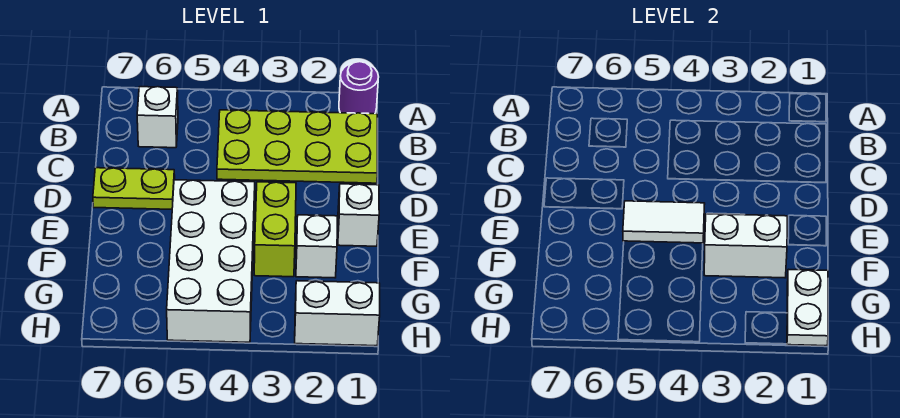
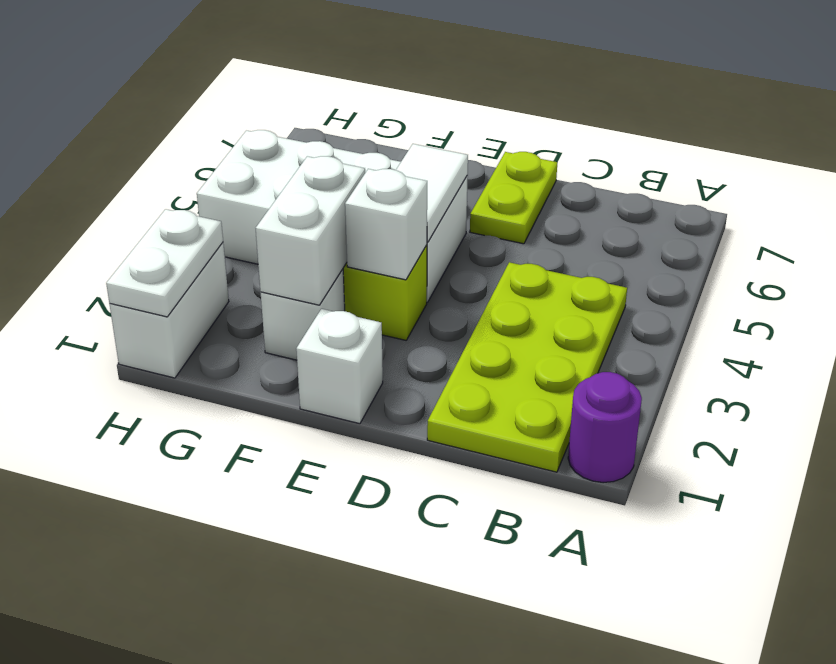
white brick B6 level 1 -> white brick E3 level 2
white plate G1:H1 level 2 -> white plate H1:H2 level 2

